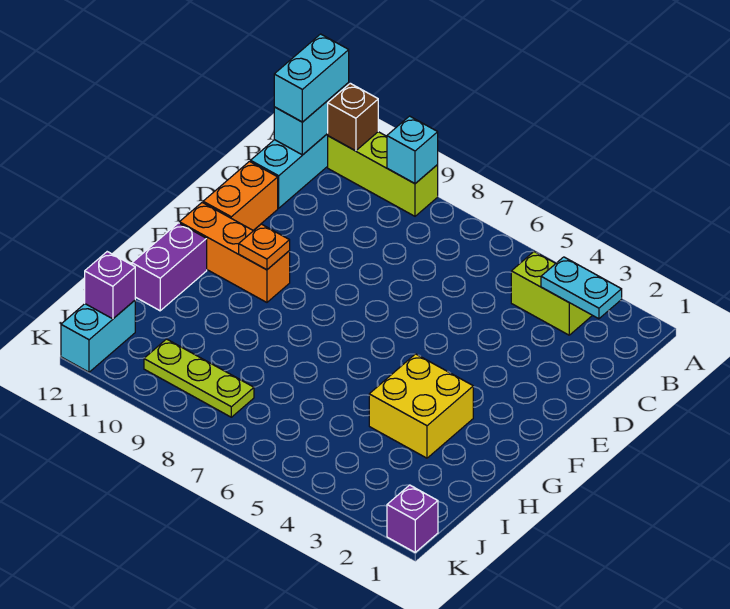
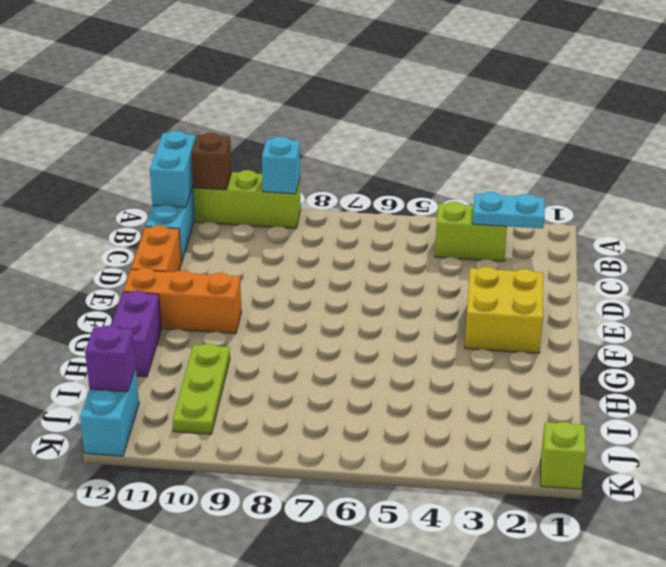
cyan brick A12:B12 level 3 -> none
orange plate F10 level 2 -> none
yellow brick G3:H4 level 1 -> yellow brick E2:F3 level 1
lime plate J8:J10 level 1 -> lime plate H10:J10 level 1
purple brick K1 level 1 -> lime brick K1 level 1

